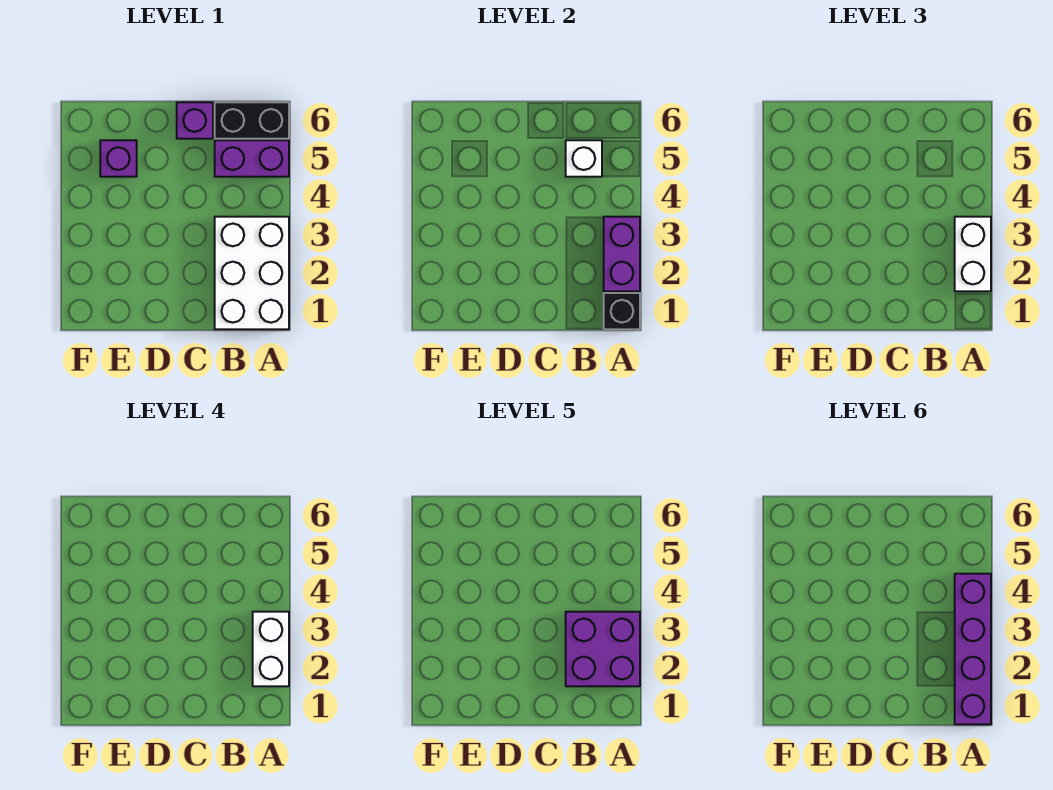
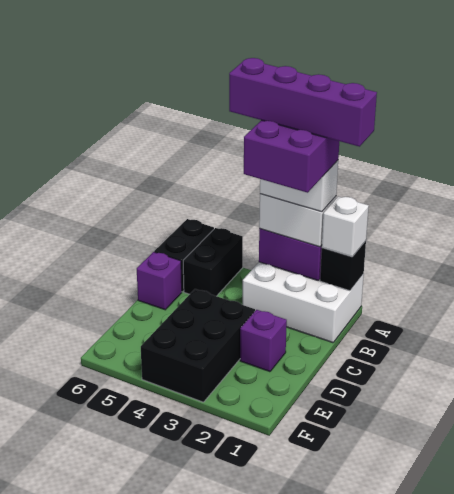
purple brick A5:B5 level 1 -> black brick A5:B5 level 1
white brick B5 level 2 -> white brick A1 level 3
none -> black brick D3:F4 level 1
purple brick E5 level 1 -> purple brick D2 level 1

